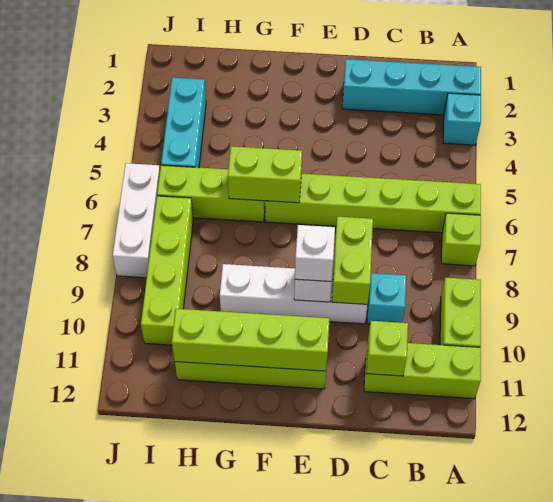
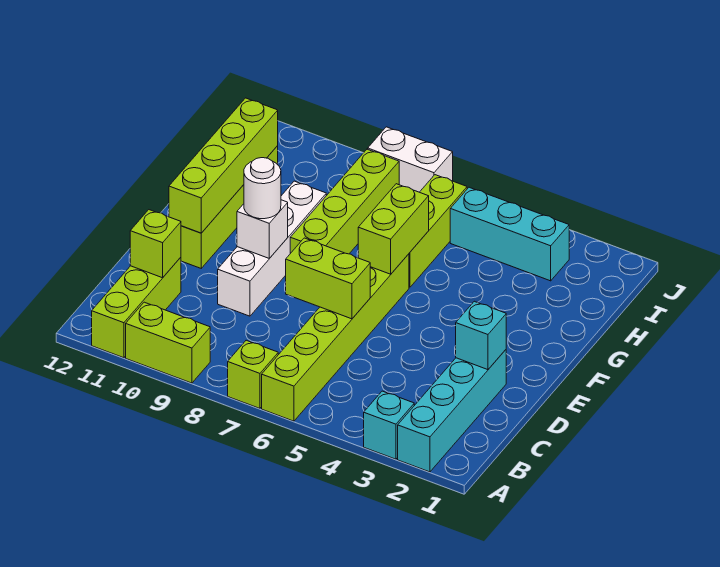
cyan brick C9 level 1 -> cyan brick D2 level 2
lime brick D8:D9 level 2 -> lime brick D6:D7 level 2
white brick E9 level 3 -> white round brick E9 level 3
lime brick I7:I10 level 1 -> lime brick F8:I8 level 1
white brick J6:J8 level 1 -> white brick J7:J8 level 1

